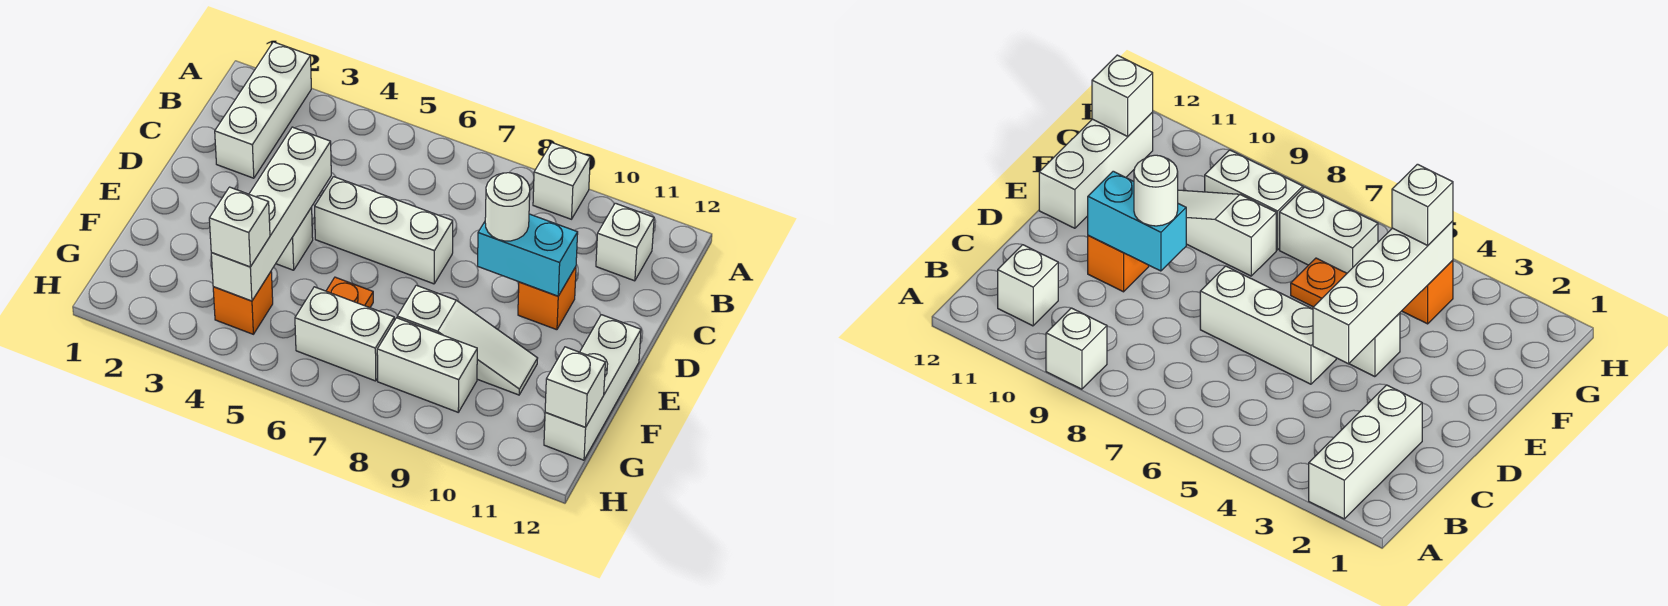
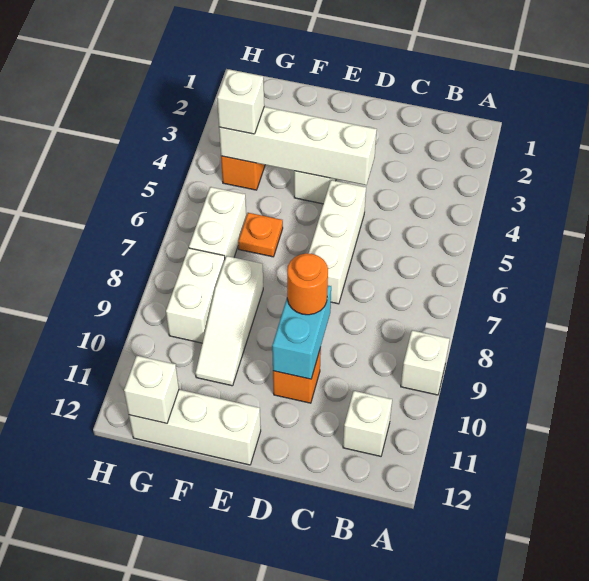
white brick A2:C2 level 1 -> none
white round brick D9 level 3 -> orange round brick D9 level 3

